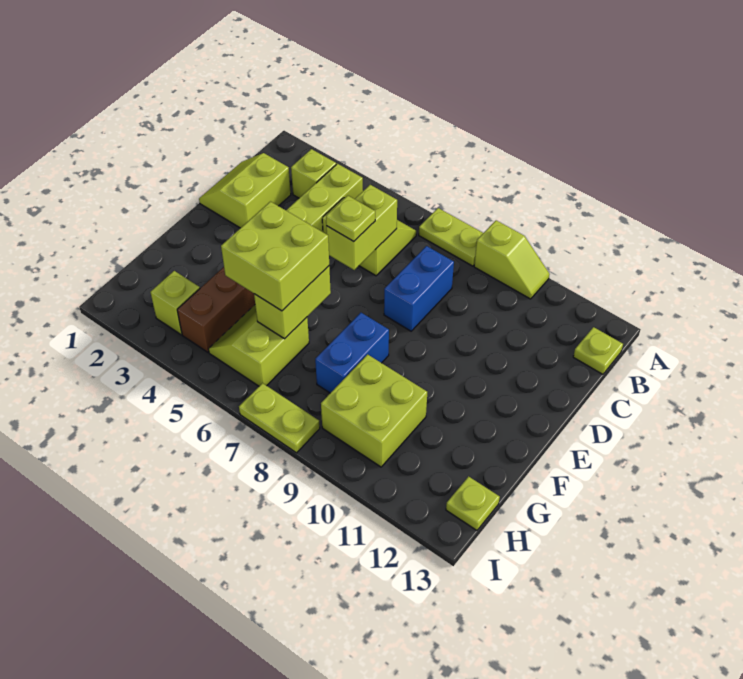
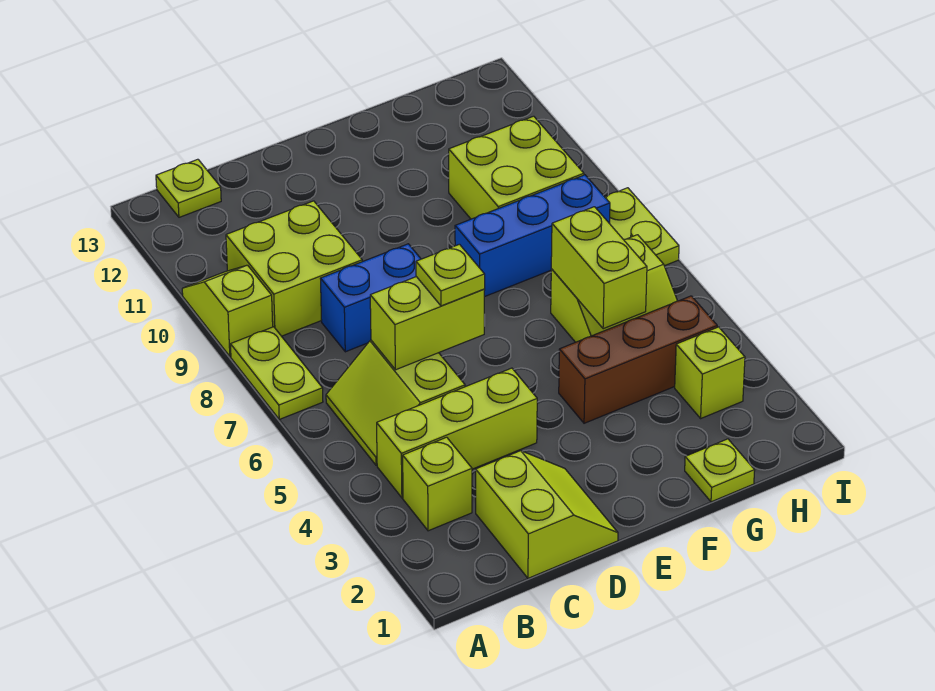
lime slope C1:D2 level 1 top 2 -> lime slope C1:D2 level 1 top C
lime brick F5:G6 level 3 -> lime brick B9:C10 level 1
lime brick F6:G6 level 2 -> lime brick G5:G6 level 2
blue brick F8:G8 level 1 -> blue brick F8:H8 level 1
lime plate H13 level 1 -> lime plate G1 level 1

